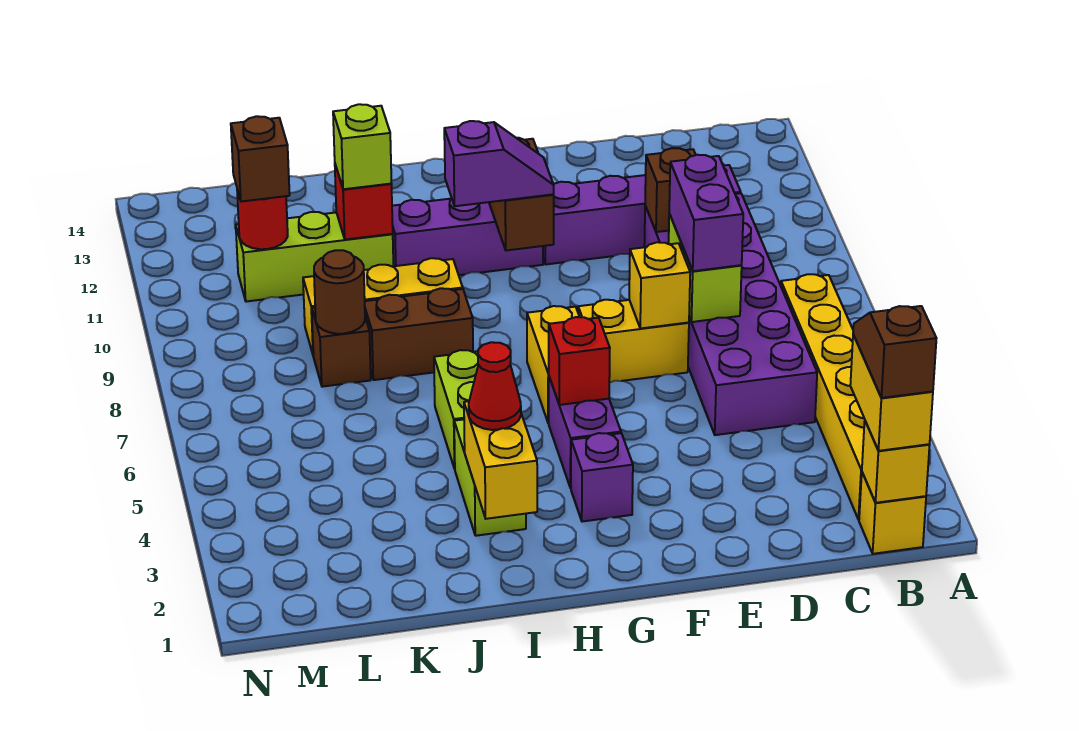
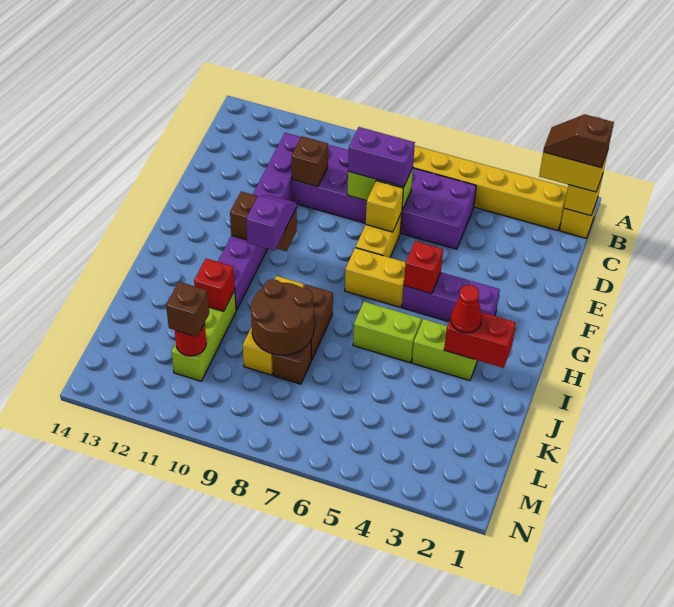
yellow brick I2:I3 level 2 -> red brick I2:I3 level 2
lime brick J11 level 3 -> none
brown round brick K8 level 2 -> brown round brick J8:K9 level 2

